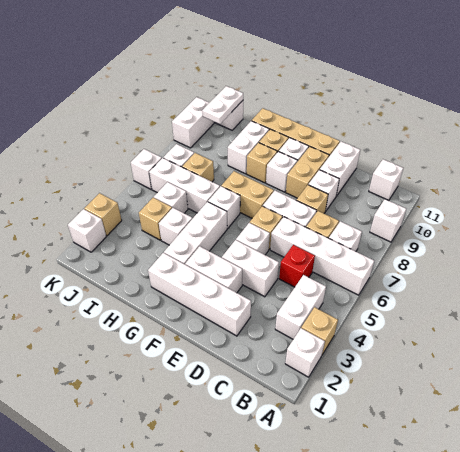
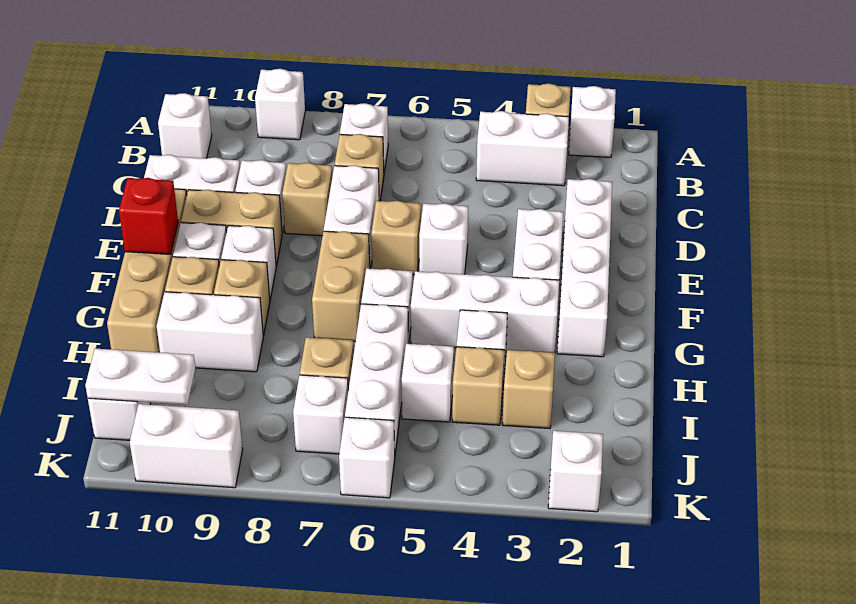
white brick A6:D6 level 1 -> none
red brick C5 level 1 -> red brick F11 level 2
white brick D4:E4 level 1 -> none
tan brick K3 level 1 -> tan brick I3 level 1

